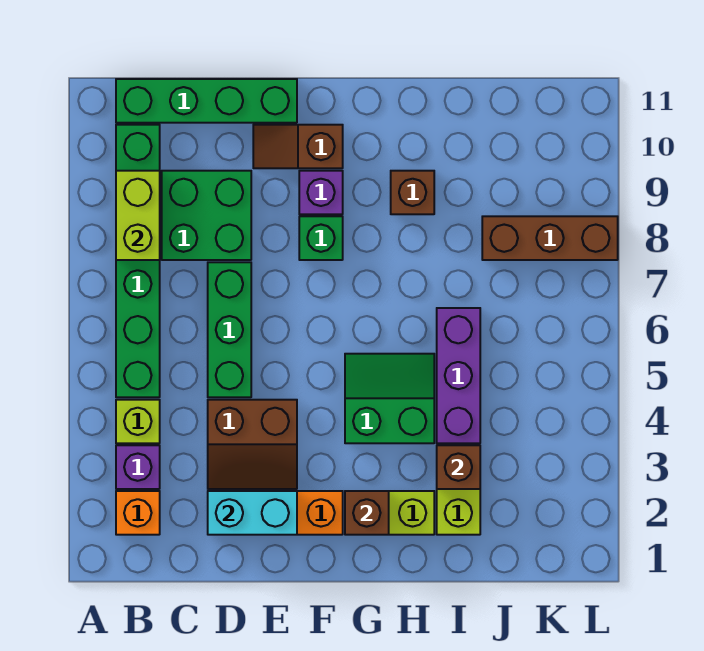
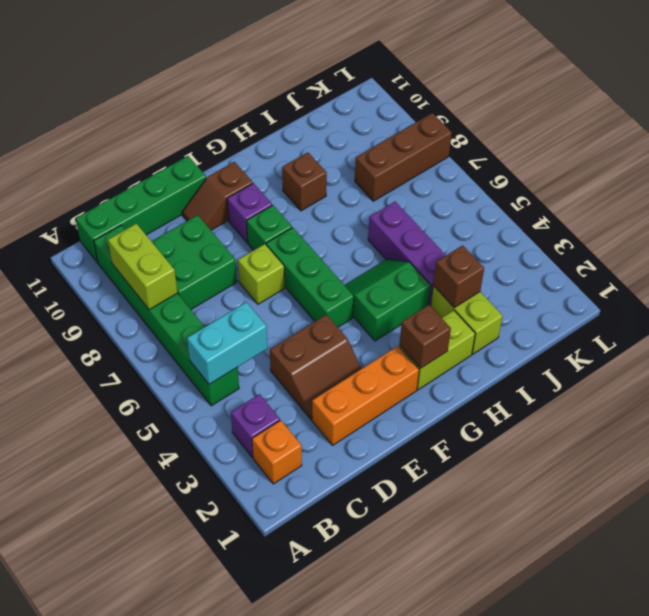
lime brick B4 level 1 -> lime brick E7 level 1
cyan brick D2:E2 level 2 -> cyan brick B5:C5 level 2
green brick D5:D7 level 1 -> green brick F5:F7 level 1

